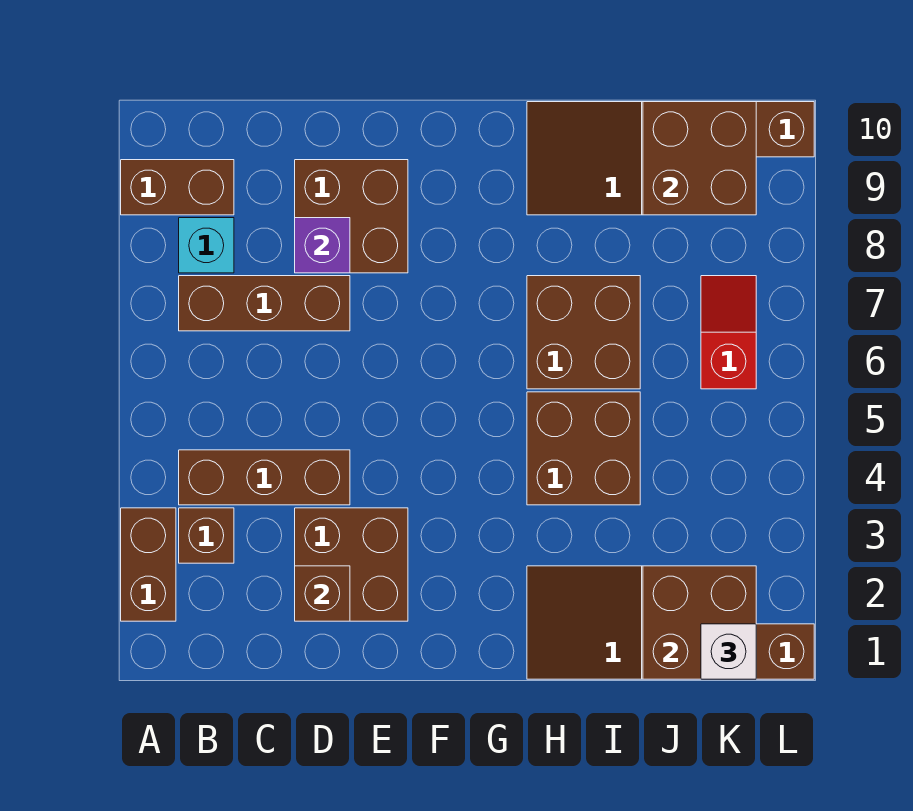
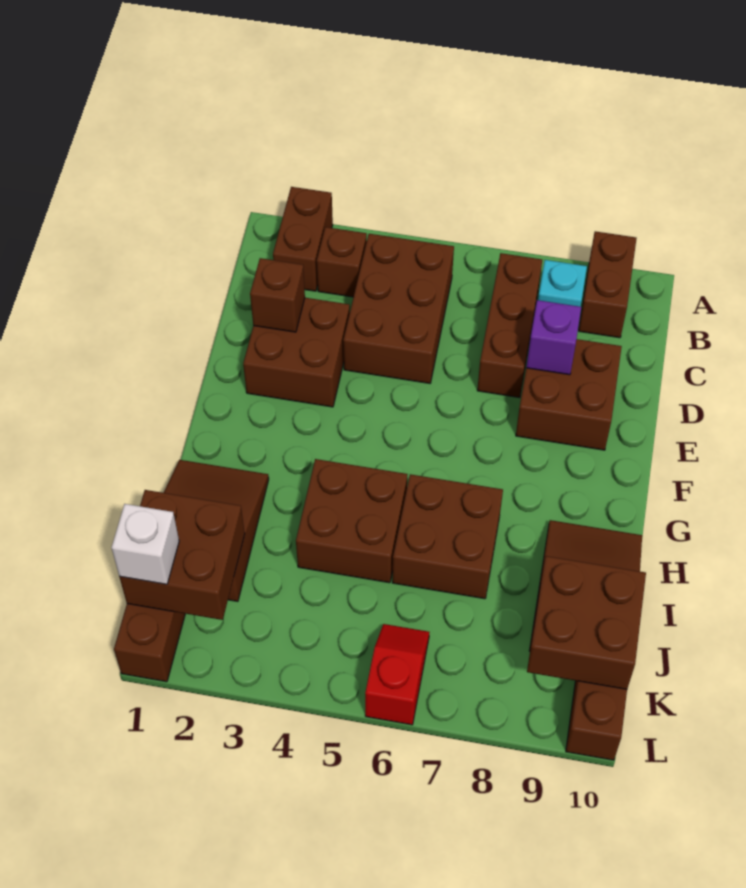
brown brick A2:A3 level 1 -> brown brick A2:B2 level 1
brown brick B4:D4 level 1 -> brown brick B4:D5 level 1
red slope K6:K7 level 1 top 6 -> red slope K6:L6 level 1 top L

